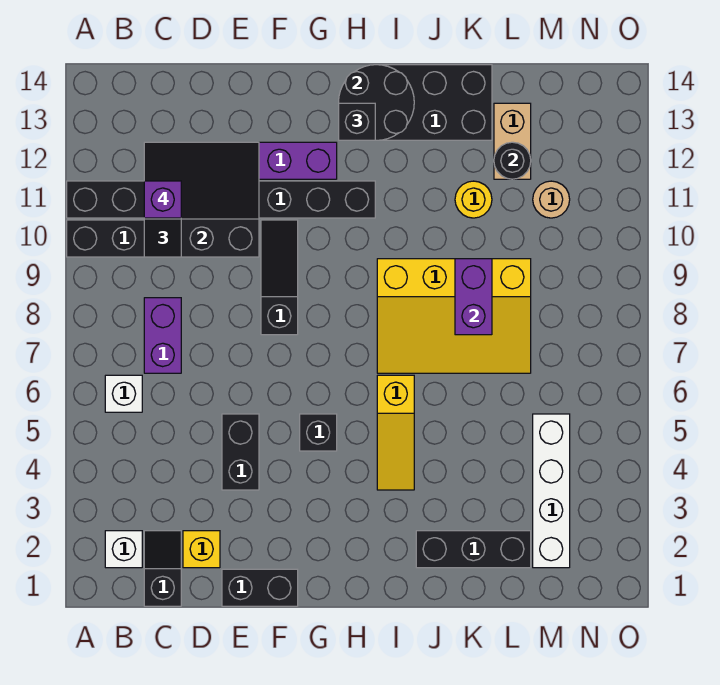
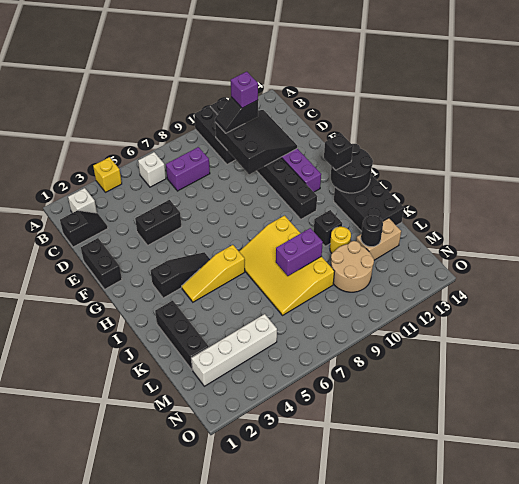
yellow brick D2 level 1 -> yellow brick A4 level 1
black slope F8:F10 level 1 top 8 -> black slope H3:H5 level 1 top 3
black brick G5 level 1 -> black brick J11 level 1
tan round brick M11 level 1 -> tan round brick L10:M11 level 1

